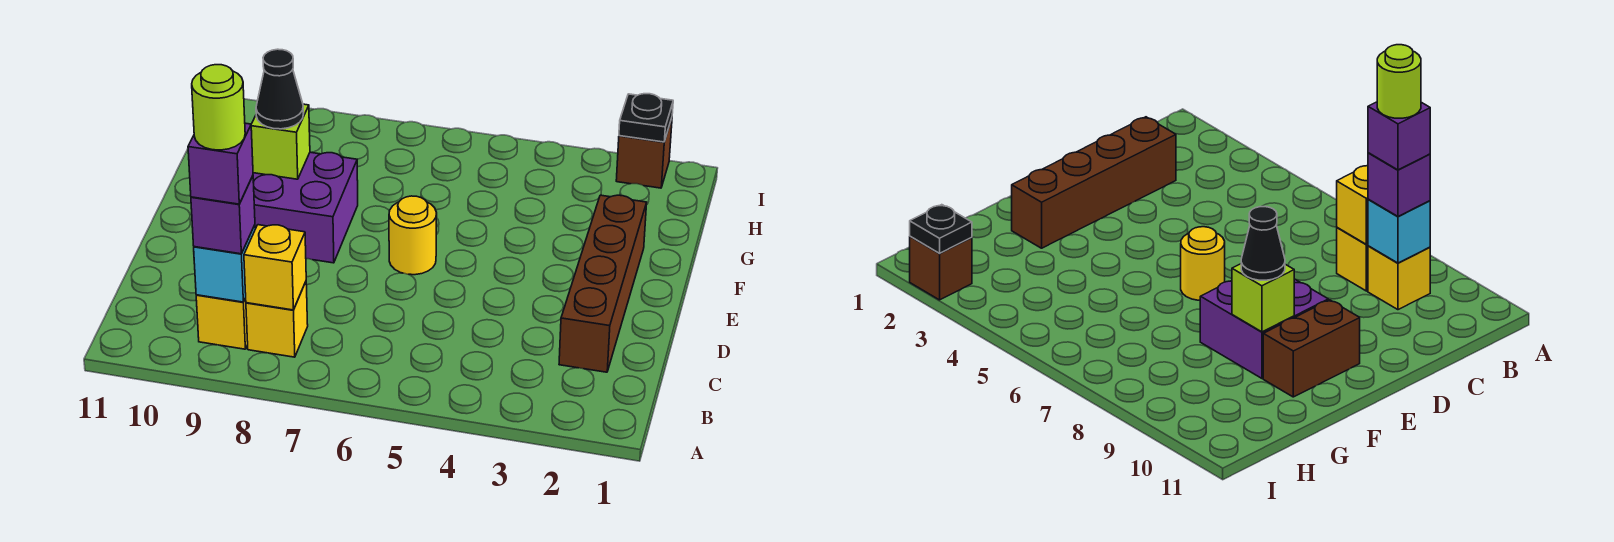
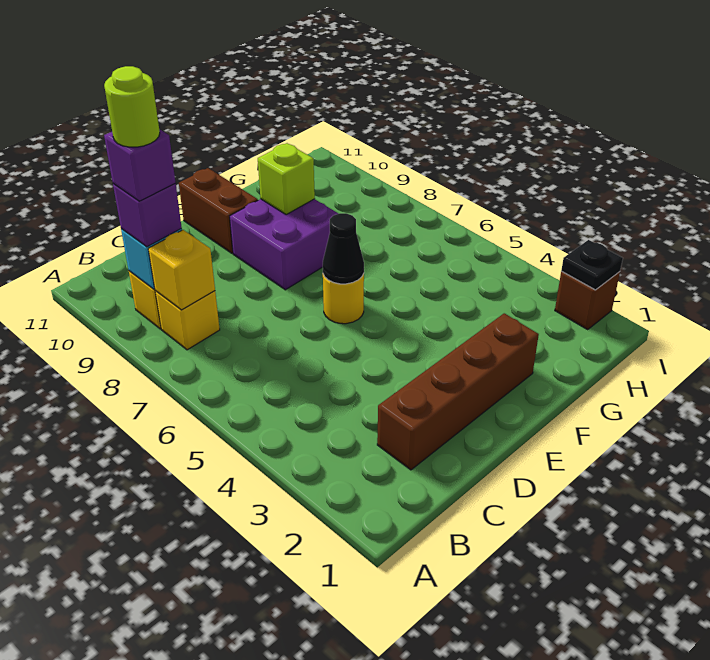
brown brick E10:F10 level 1 -> brown brick E10:E11 level 1
black cone F9 level 3 -> black cone E6 level 2

